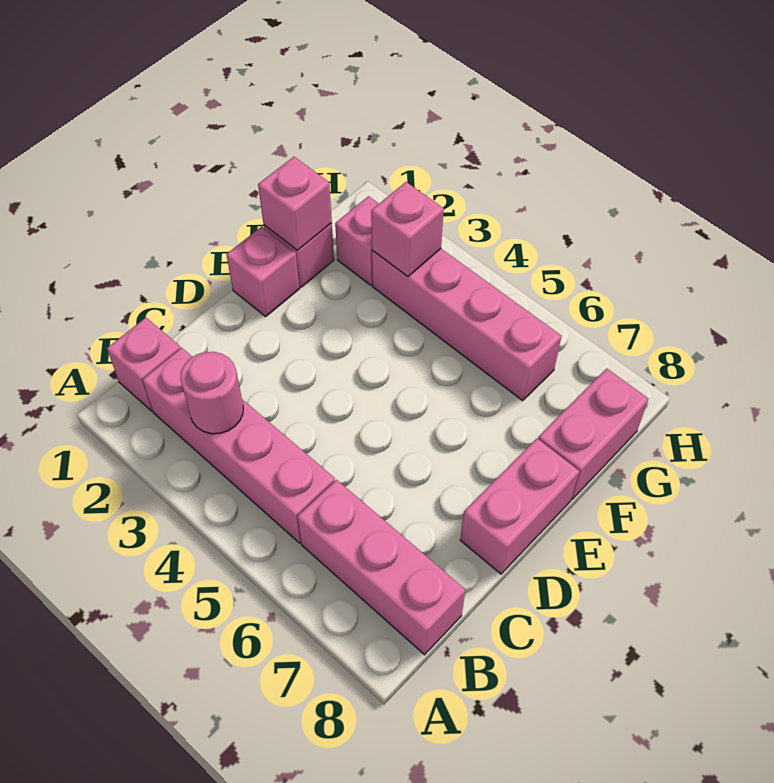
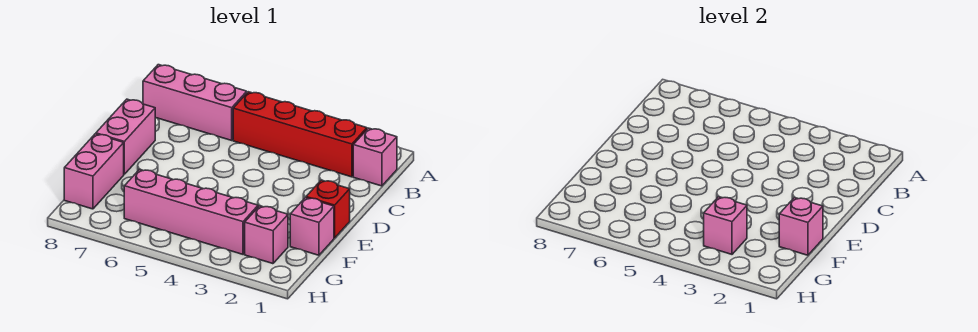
pink brick B2:B5 level 1 -> red brick B2:B5 level 1
pink round brick B3 level 2 -> none
pink brick E1 level 1 -> red brick E1 level 1

